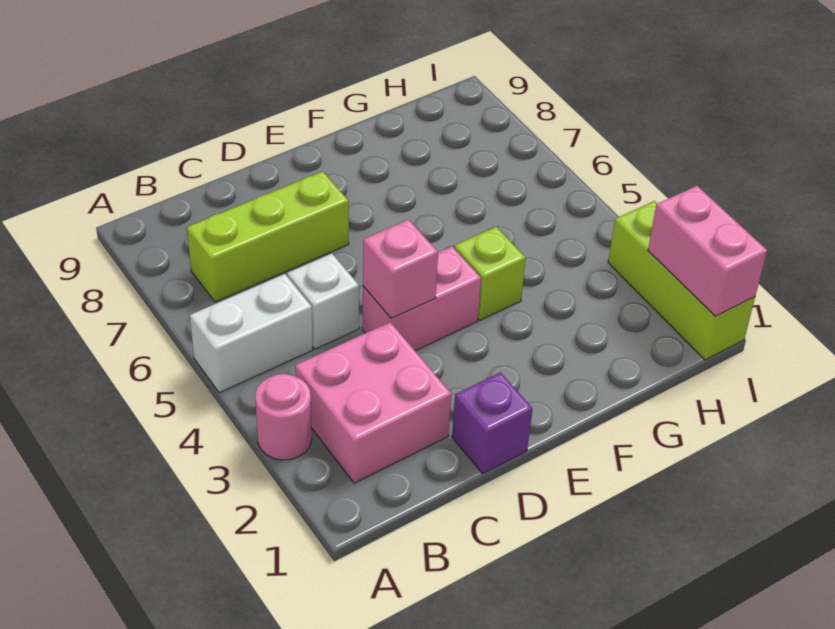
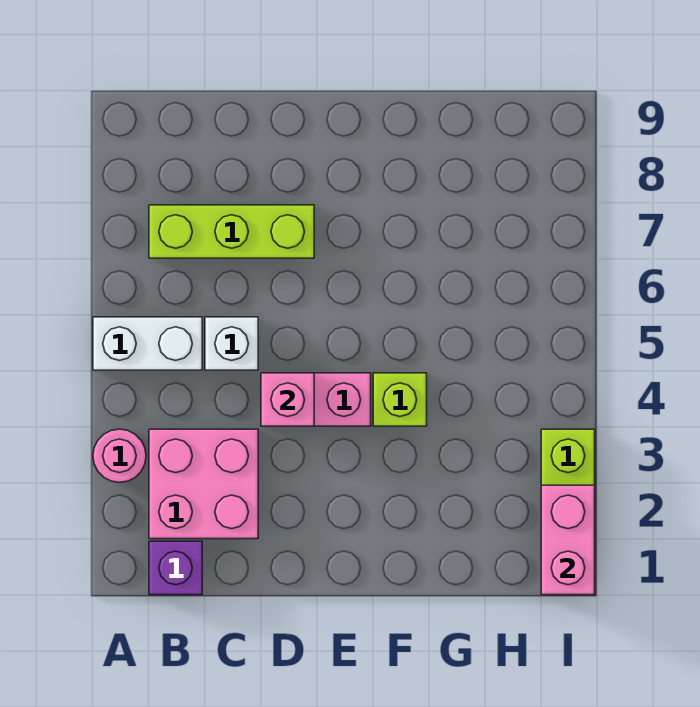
purple brick D1 level 1 -> purple brick B1 level 1

